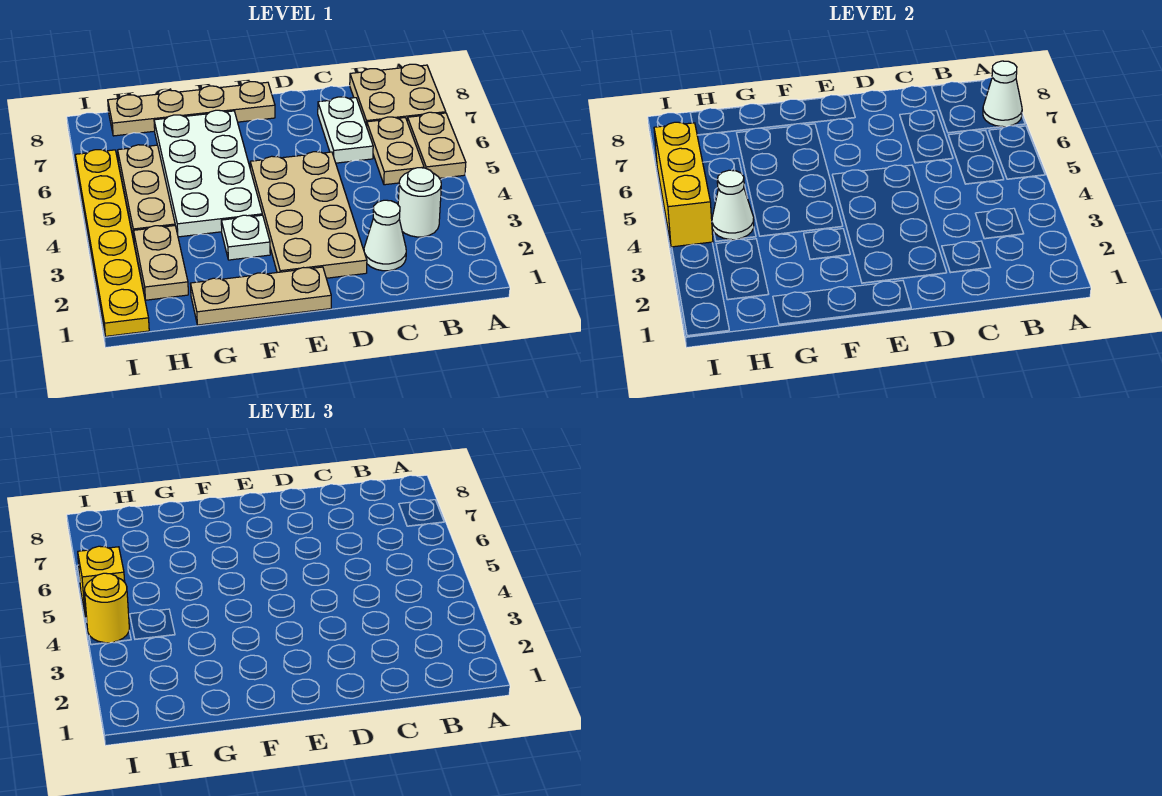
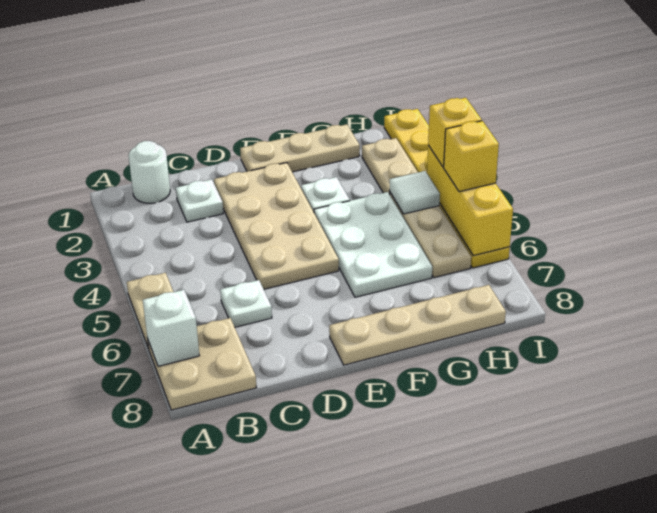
white cone A7 level 2 -> white brick A7 level 2
white round brick B3 level 1 -> white round brick B1 level 1
tan plate B5:B6 level 1 -> none
white cone C2 level 1 -> white plate C2 level 1
white plate C6:C7 level 1 -> white plate C6 level 1
white plate F4:G7 level 1 -> white plate F4:G6 level 1
white cone H4 level 2 -> white tile H4 level 2
yellow round brick I4 level 3 -> yellow brick I4 level 3

